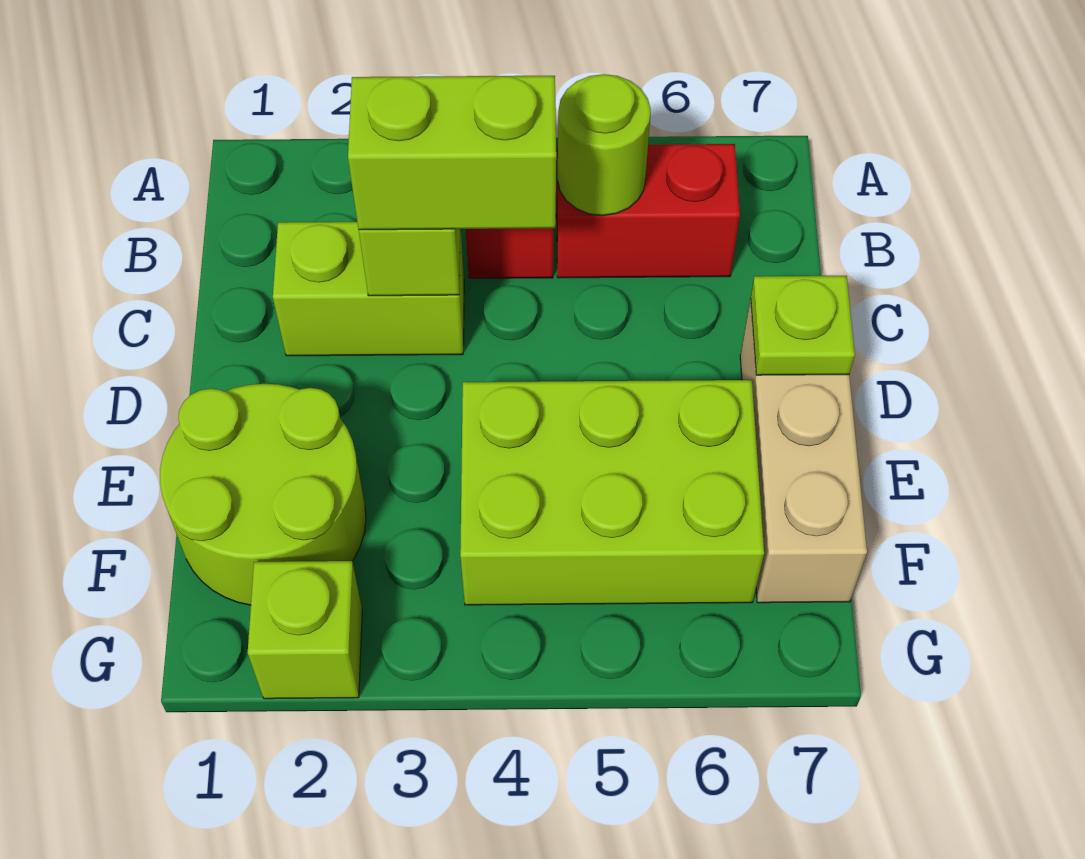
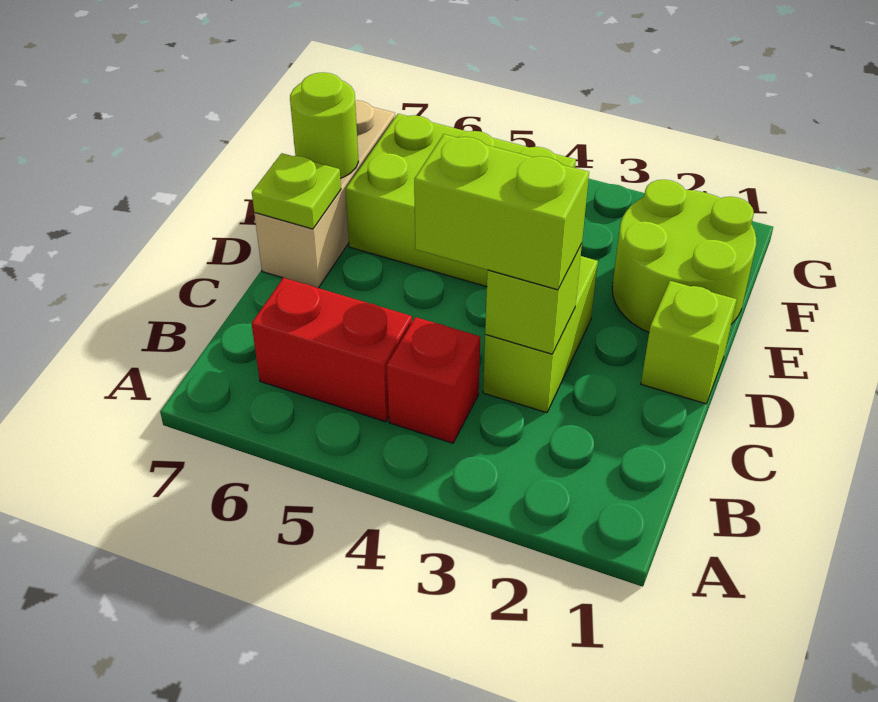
lime round brick B5 level 2 -> lime round brick E7 level 2
lime brick C2:C3 level 1 -> lime brick C3:D3 level 1
lime brick G2 level 1 -> lime brick D1 level 1

